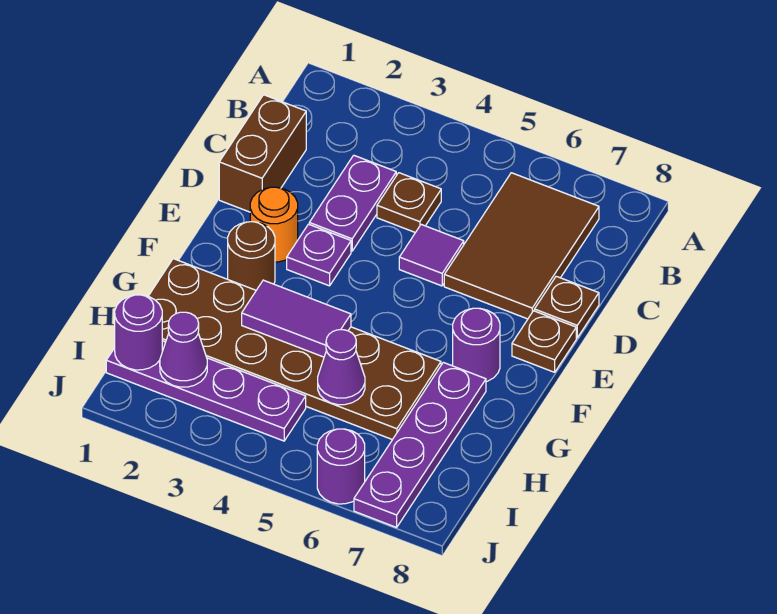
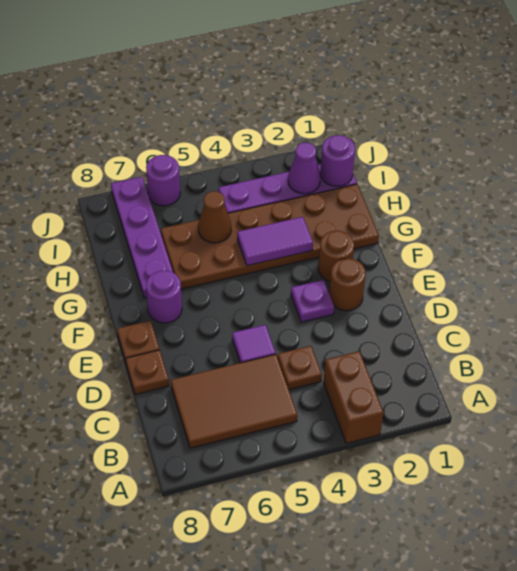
brown tile B6:D7 level 1 -> brown tile B5:C7 level 1
brown brick C1:D1 level 1 -> brown brick A3:B3 level 1
purple plate C3:D3 level 1 -> none
orange round brick E2 level 1 -> brown round brick E2 level 1
purple cone H5 level 2 -> brown cone H5 level 2

